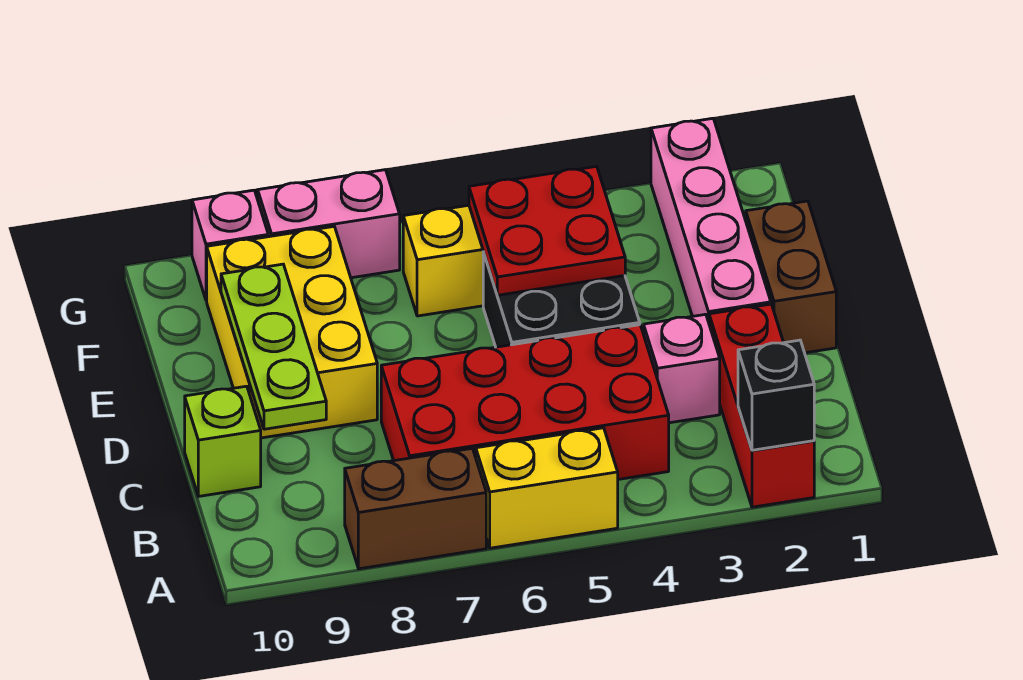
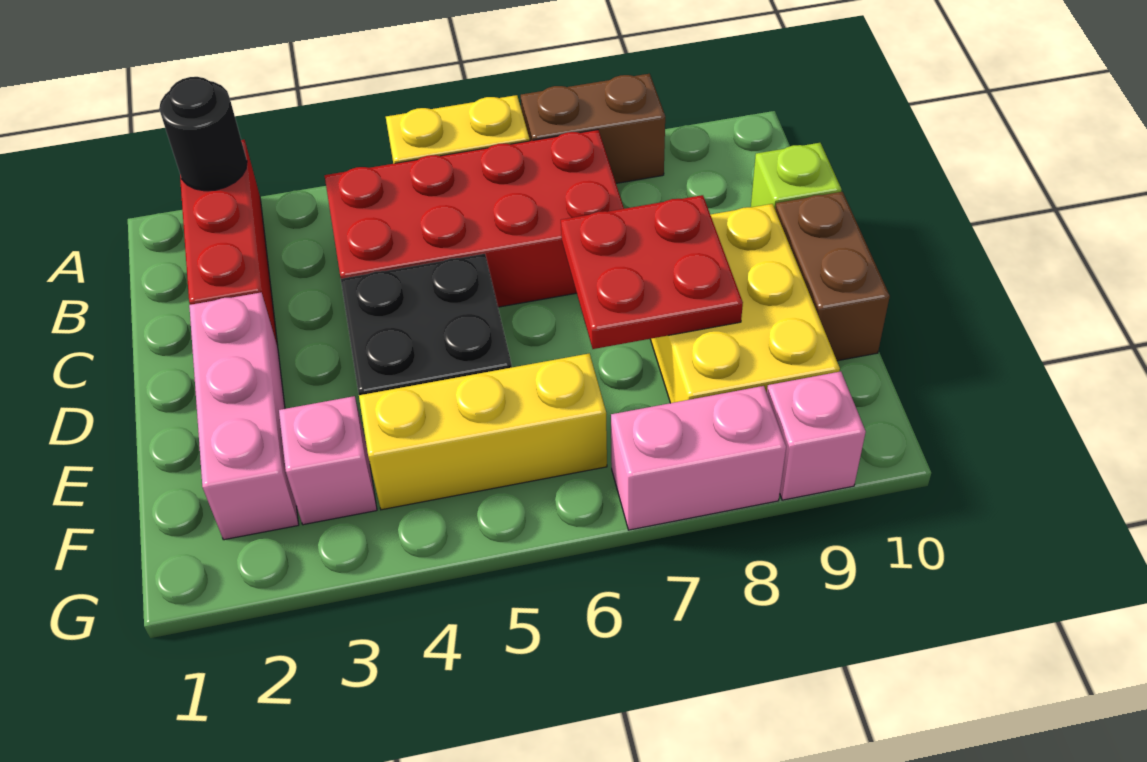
black brick A2 level 2 -> black round brick A2 level 2
pink brick C3 level 1 -> pink brick F3 level 1
lime plate C9:E9 level 2 -> none
brown brick D1:E1 level 1 -> brown brick D10:E10 level 1
pink brick D2:G2 level 1 -> pink brick D2:F2 level 1
red plate E4:F5 level 2 -> red plate D7:E8 level 2

